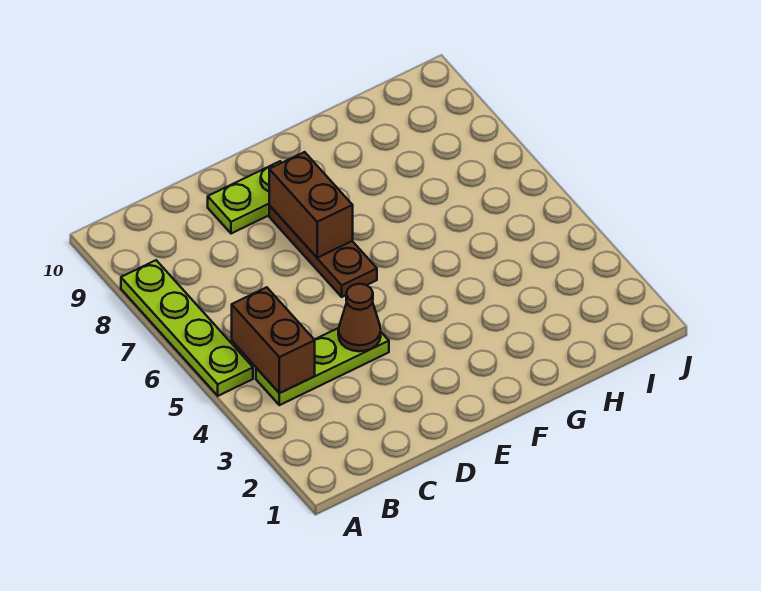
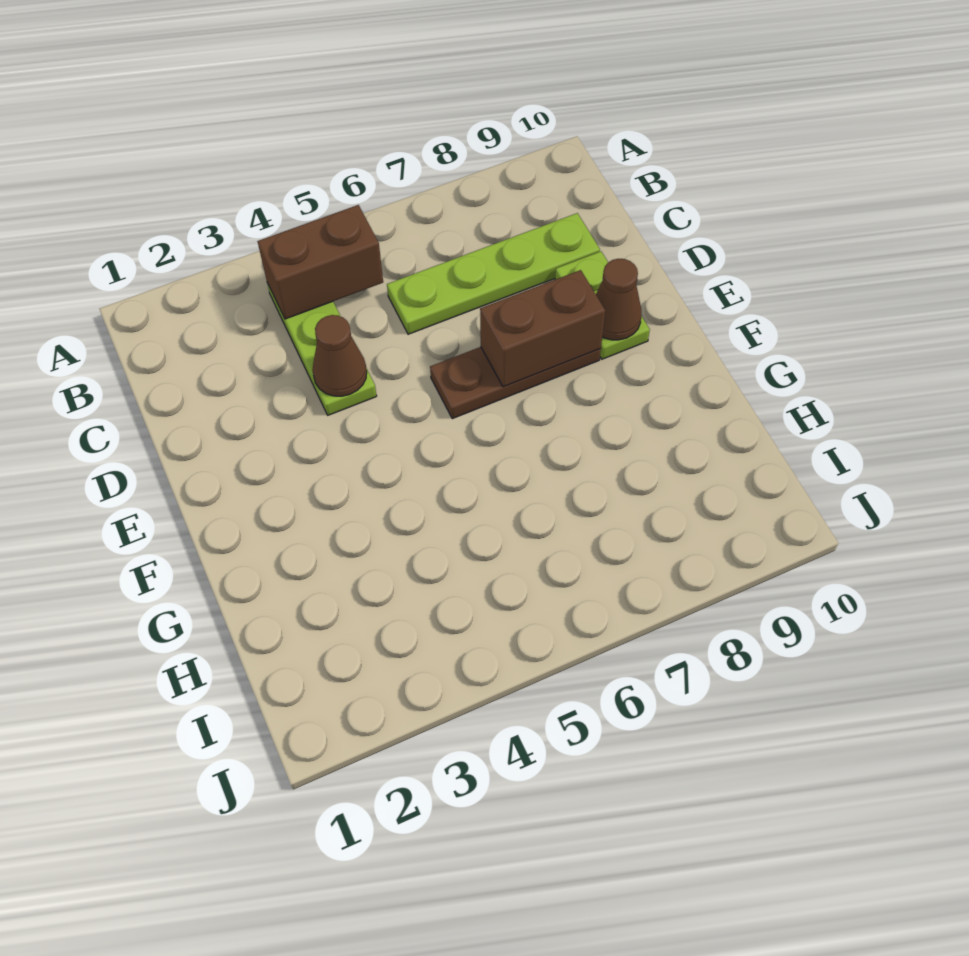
lime plate A5:A8 level 1 -> lime plate C6:C9 level 1
none -> brown cone E9 level 2

